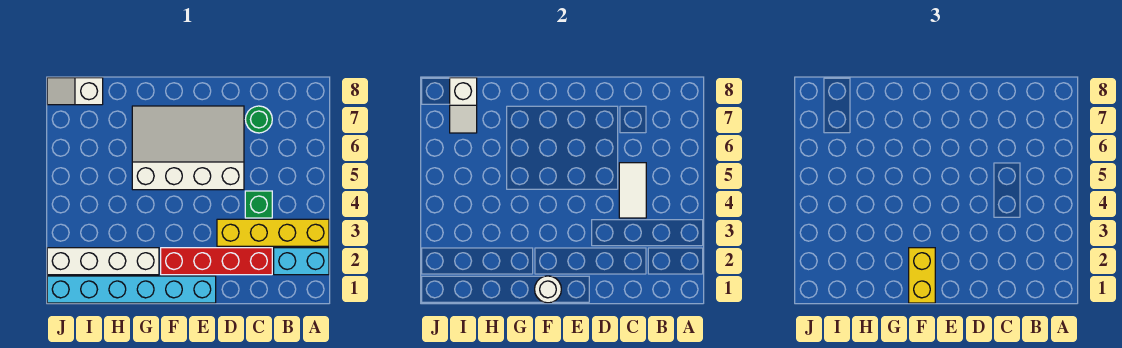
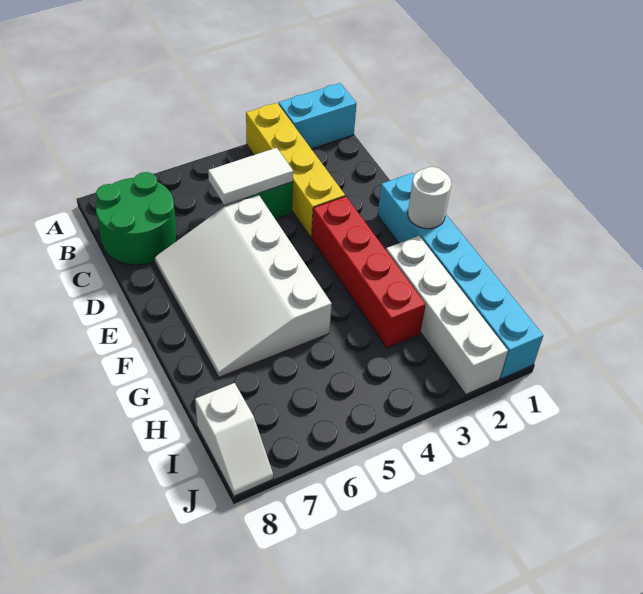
cyan brick A2:B2 level 1 -> cyan brick A1:A2 level 1
red brick C2:F2 level 1 -> red brick E3:H3 level 1
green round brick C7 level 1 -> green round brick B7:C8 level 1
yellow brick F1:F2 level 3 -> none
white slope I7:I8 level 2 top 8 -> none

